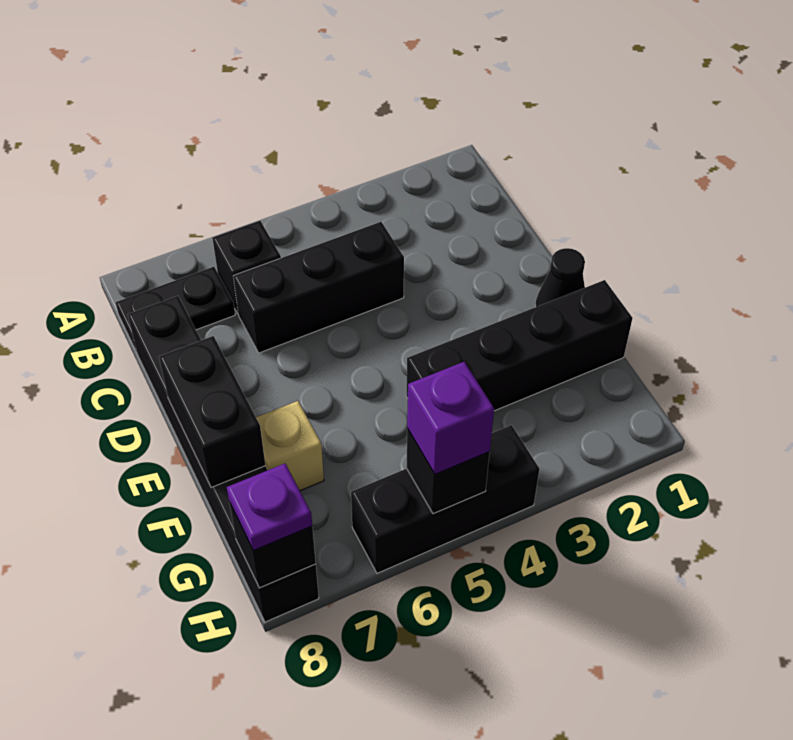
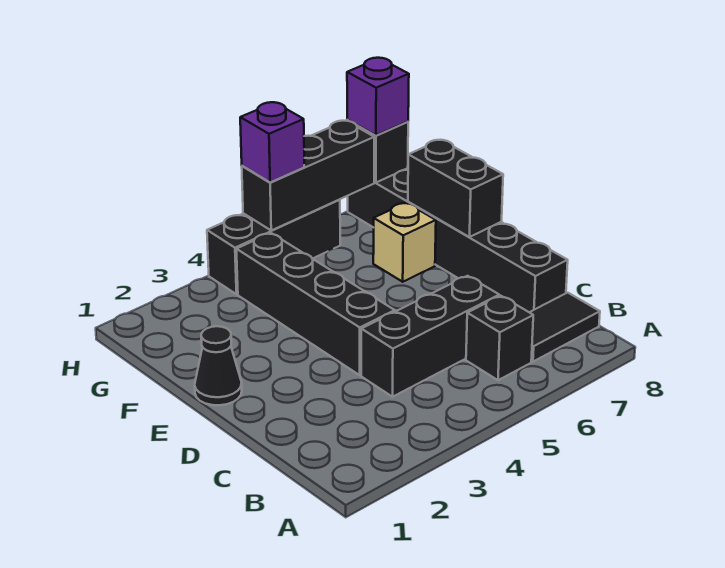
black plate B7:B8 level 1 -> black tile B7:B8 level 1
black brick F1:F4 level 1 -> black brick D4:G4 level 1
black brick H5 level 2 -> black brick H5:H7 level 2
purple plate H8 level 3 -> purple brick H8 level 3

